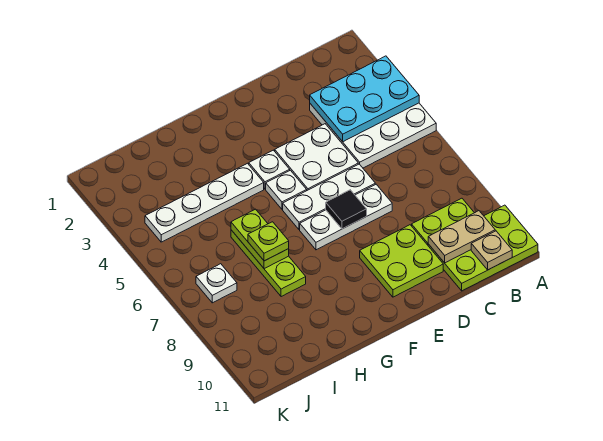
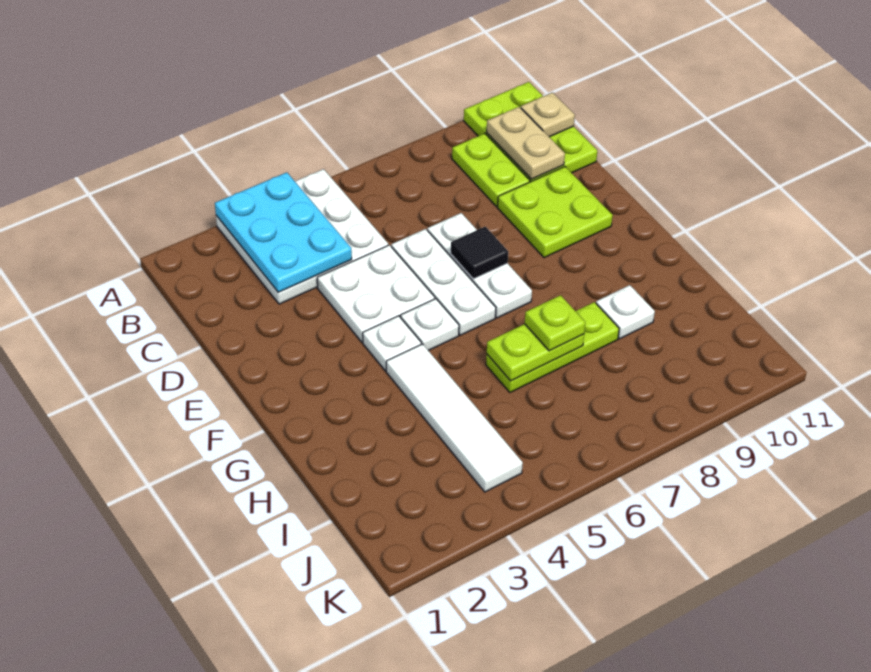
white plate G4:J4 level 1 -> white tile G4:J4 level 1
white plate J7 level 1 -> white plate H9 level 1

